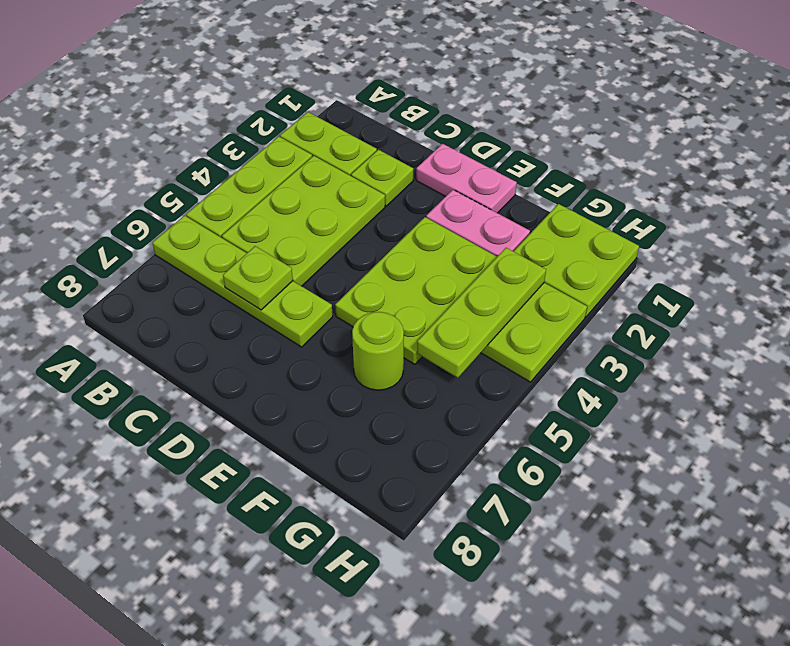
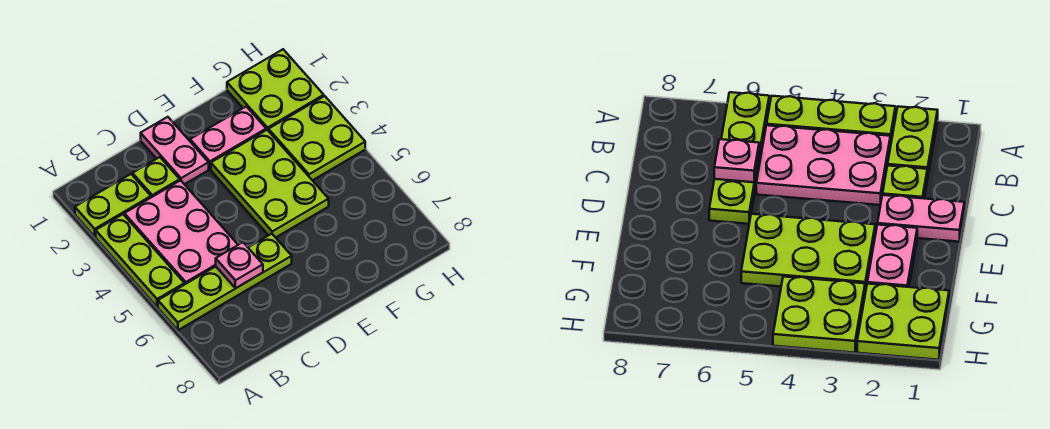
lime plate B3:C5 level 1 -> pink plate B3:C5 level 1
lime plate C6 level 2 -> pink plate C6 level 2
pink plate D1:E1 level 1 -> pink plate D1:D2 level 1
lime round brick F6 level 1 -> none
lime plate G3:G5 level 2 -> none

